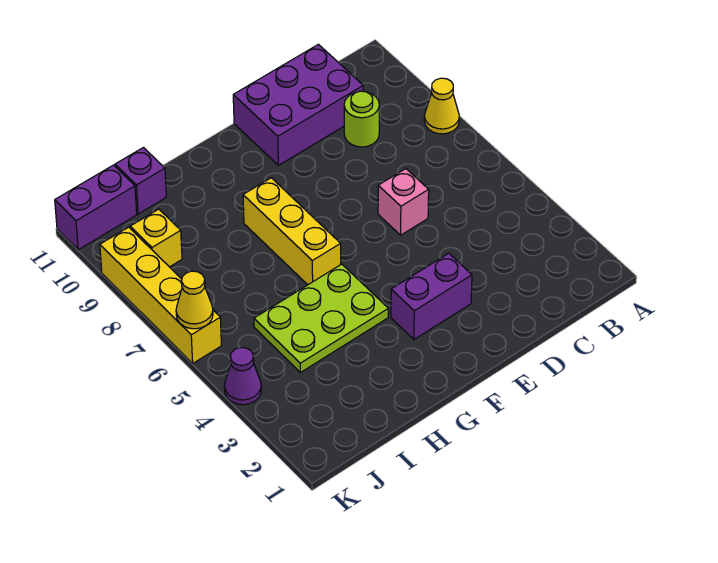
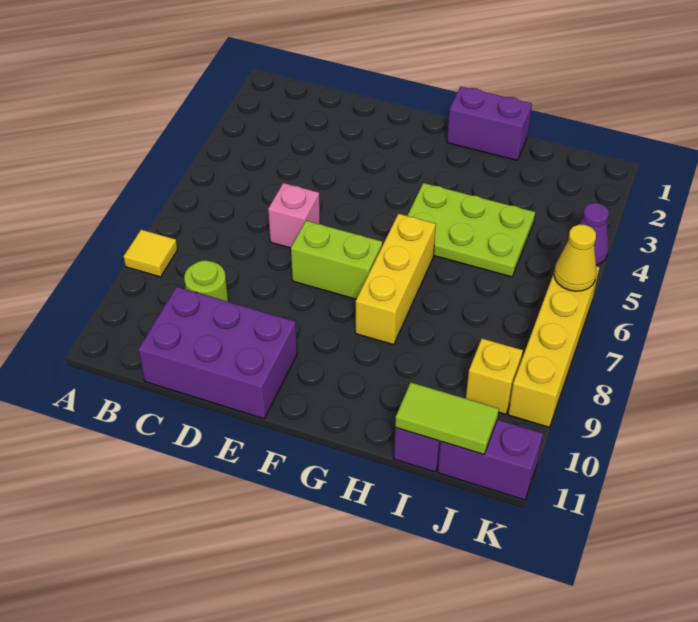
yellow cone A8 level 1 -> yellow tile A8 level 1
purple brick E3:F3 level 1 -> purple brick G1:H1 level 1
none -> lime brick E7:F7 level 1
none -> lime tile I11:J11 level 2

